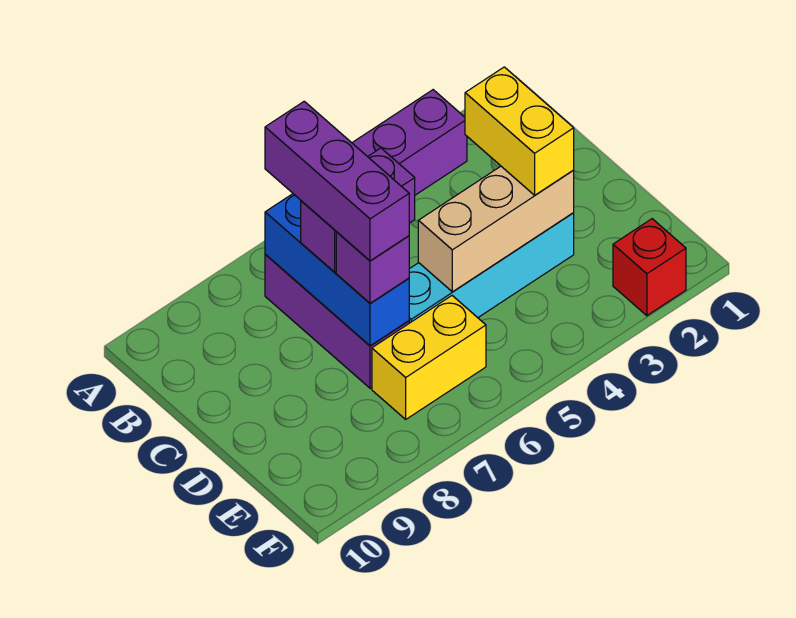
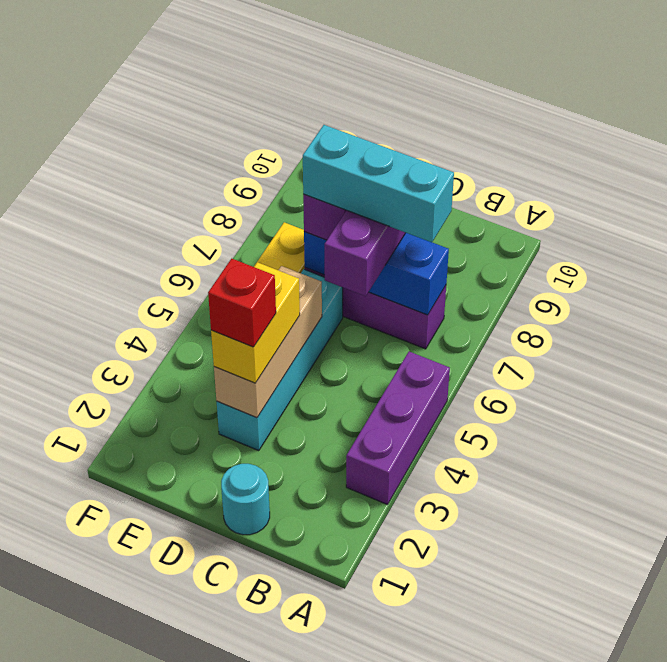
purple brick B7:D7 level 4 -> cyan brick B7:D7 level 4
none -> cyan round brick C1 level 1
yellow brick C3:D3 level 3 -> yellow brick D3:D4 level 3
red brick F2 level 1 -> red brick D3 level 4

